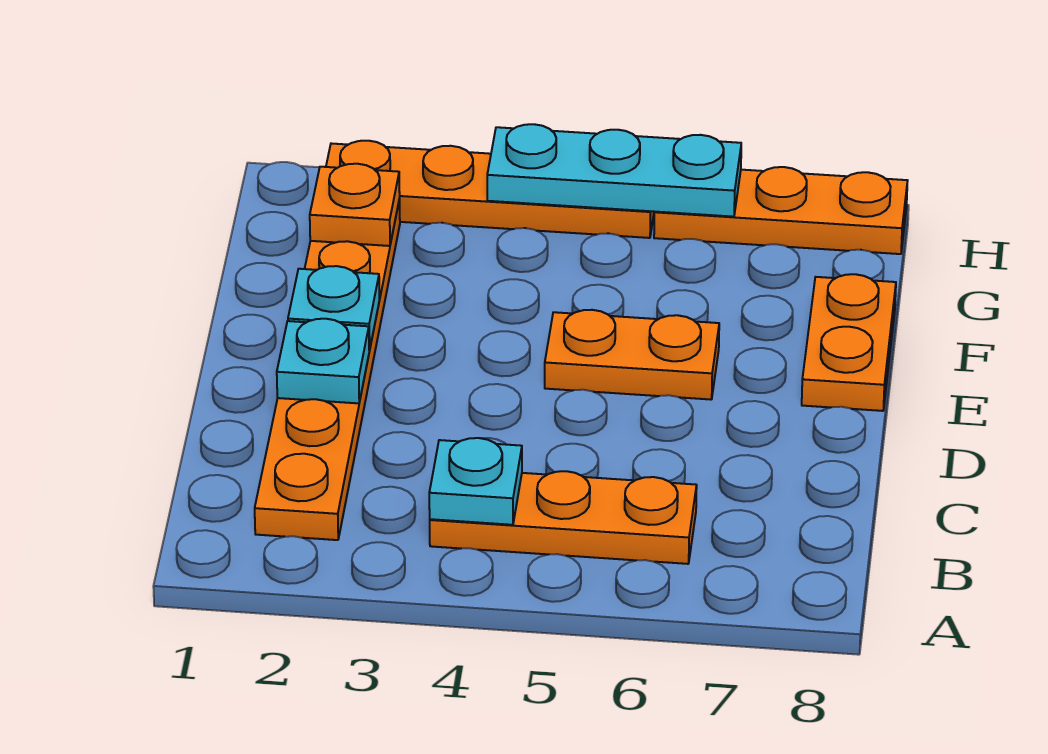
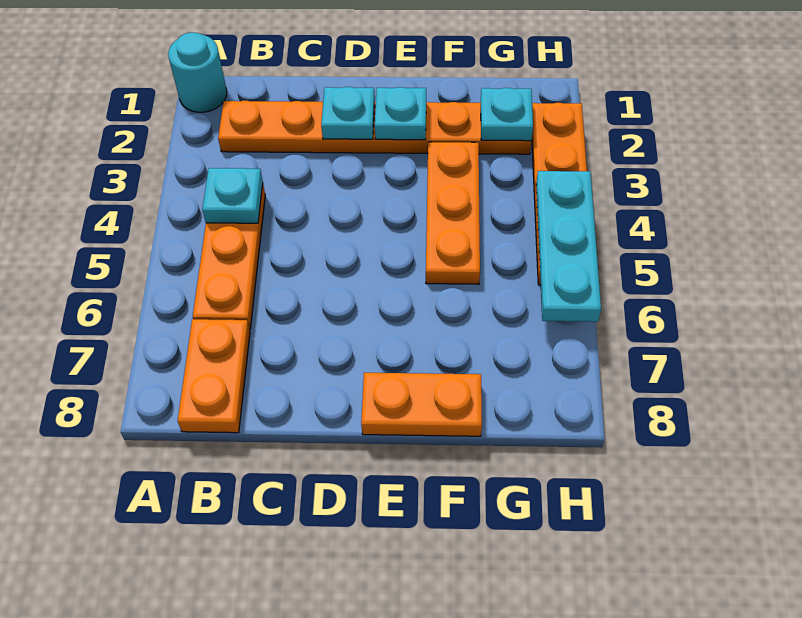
none -> cyan round brick A1 level 1
orange plate E5:E6 level 1 -> orange plate B7:B8 level 1
orange plate G2 level 2 -> cyan plate G2 level 2
orange plate H6:H8 level 1 -> orange plate F3:F5 level 1

